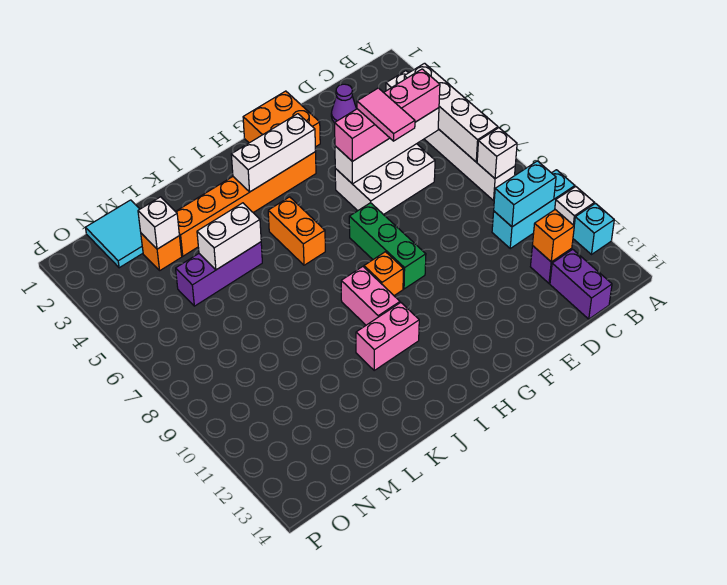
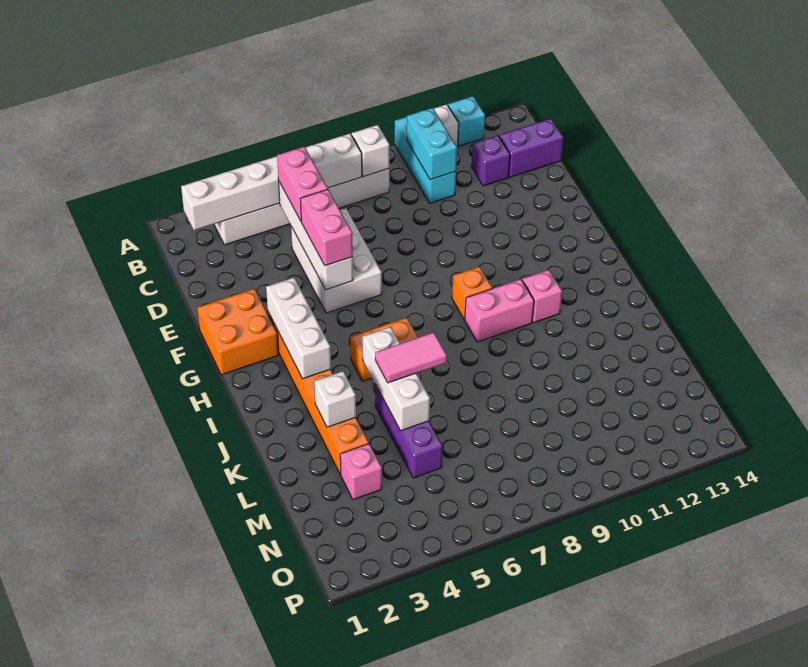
white brick B4:B7 level 2 -> white brick B2:B7 level 2
orange brick C12 level 2 -> none
purple cone D2 level 1 -> none
pink tile E5:E6 level 4 -> pink tile K5:K6 level 3
green brick G7:G9 level 1 -> none
pink brick I11:J11 level 1 -> pink brick I11 level 1
white brick K5:L5 level 2 -> white brick J5:L5 level 2
cyan tile M1:N2 level 1 -> none
orange brick M3 level 1 -> pink brick M3 level 1
white brick M3 level 2 -> white brick K3 level 2

